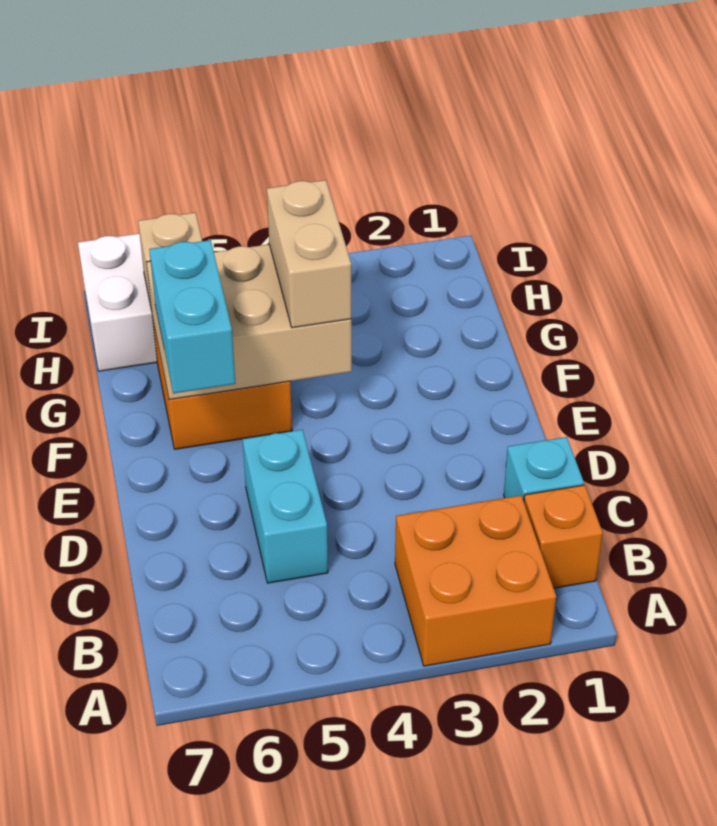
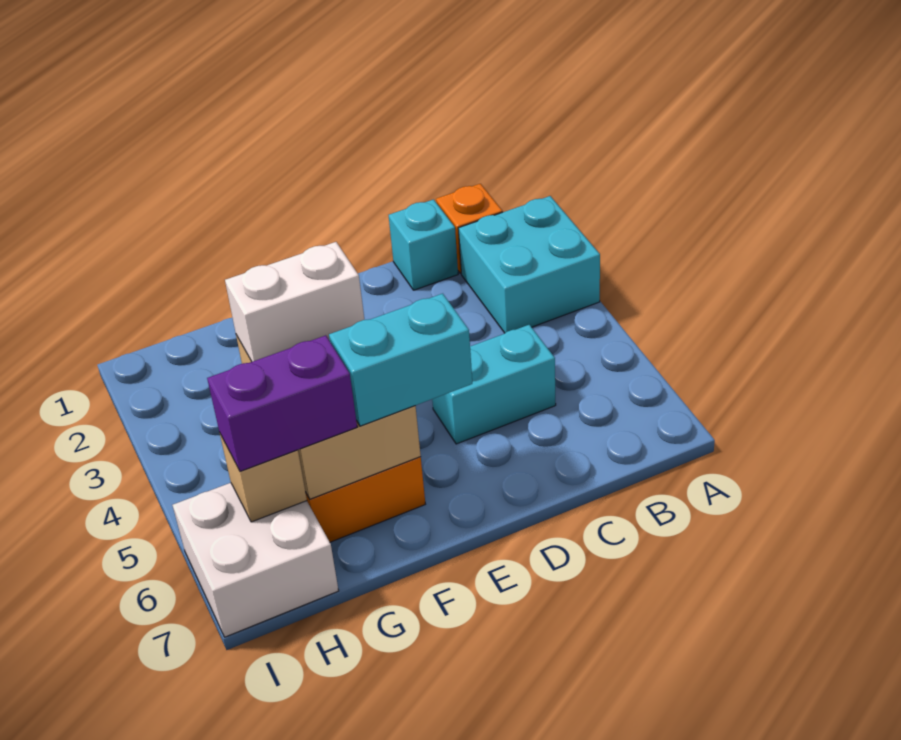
orange brick A2:B3 level 1 -> cyan brick A2:B3 level 1
tan brick F4:G4 level 3 -> white brick F4:G4 level 3
none -> purple brick G6:H6 level 3

